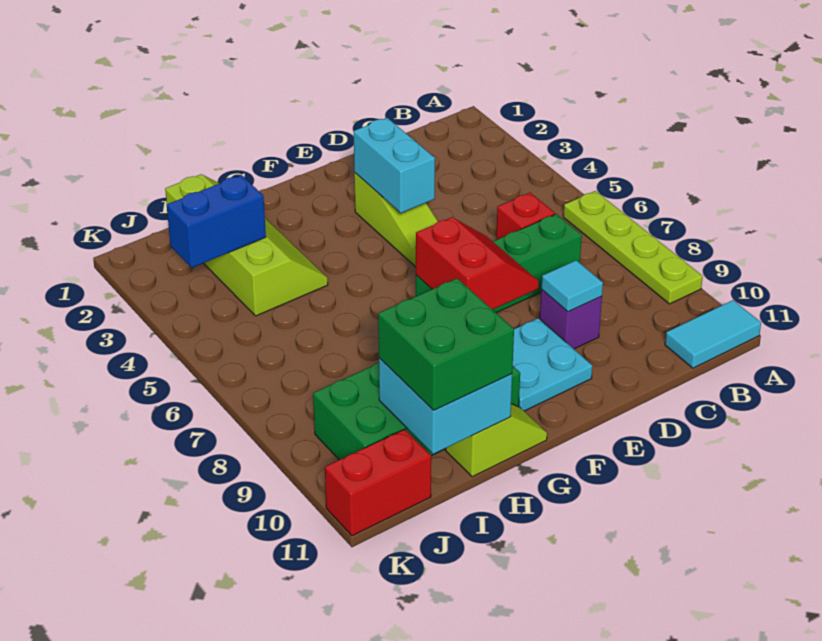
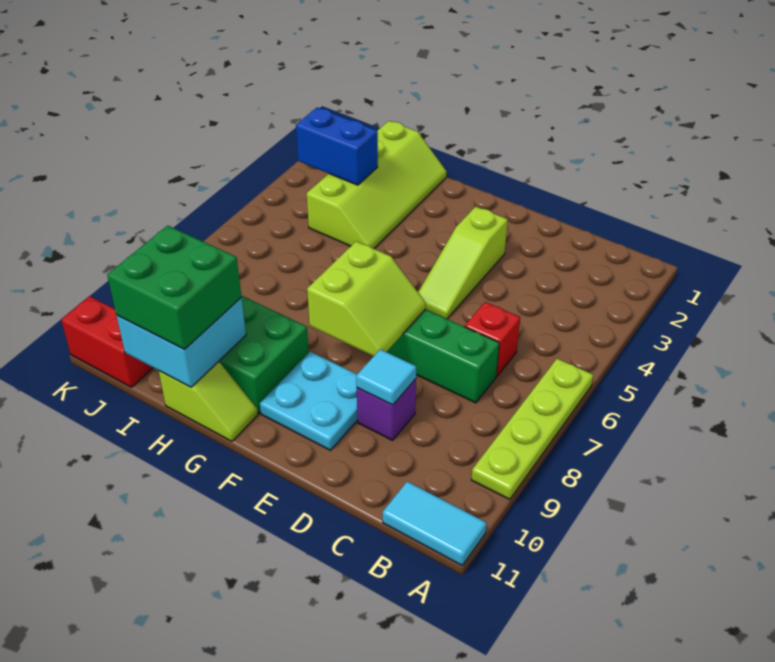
cyan brick E3:E4 level 2 -> none
red slope E7:F8 level 2 top F -> lime slope E7:F8 level 2 top F

